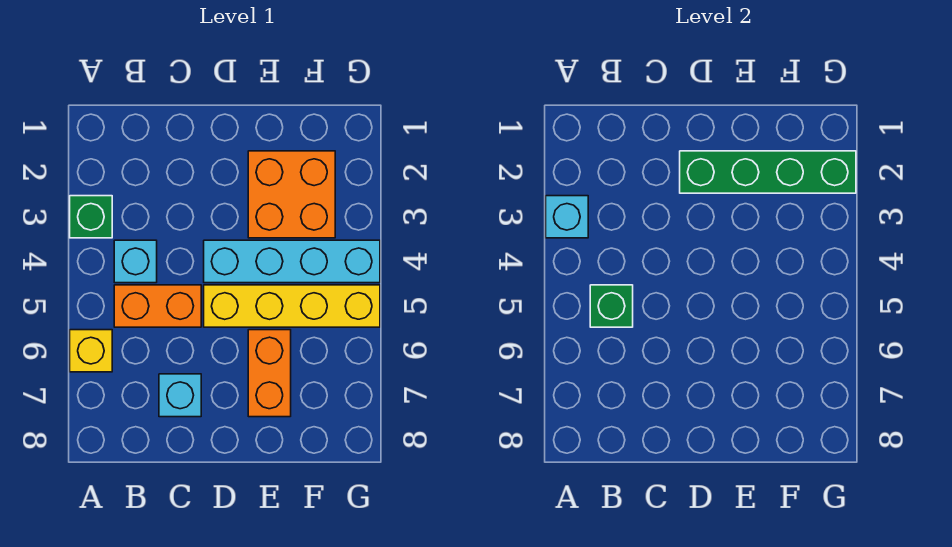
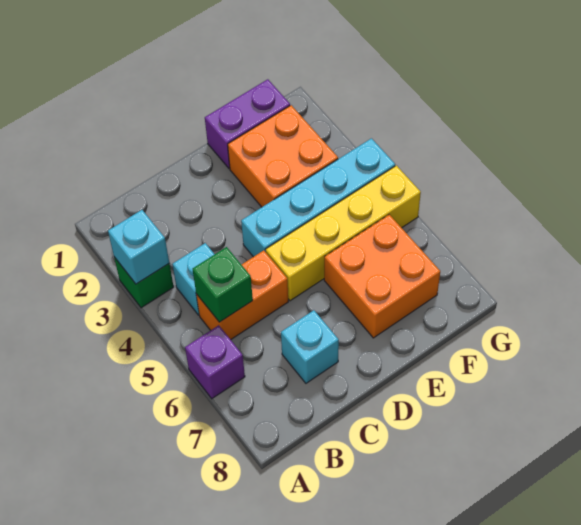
yellow brick A6 level 1 -> purple brick A6 level 1
green brick D2:G2 level 2 -> none
none -> purple brick E1:F1 level 1
orange brick E6:E7 level 1 -> orange brick E6:F7 level 1

